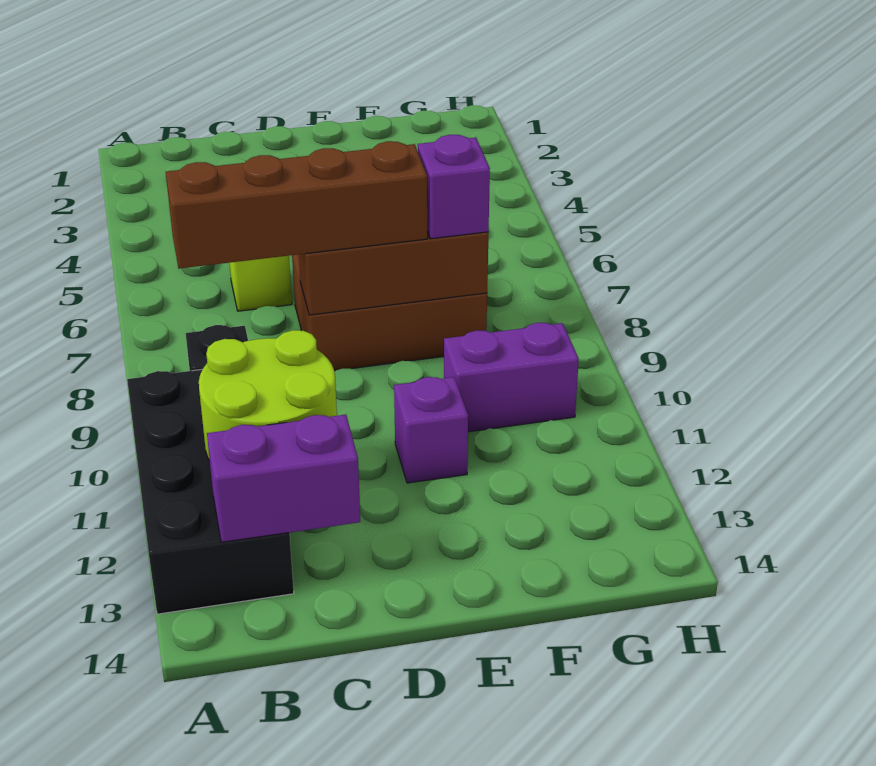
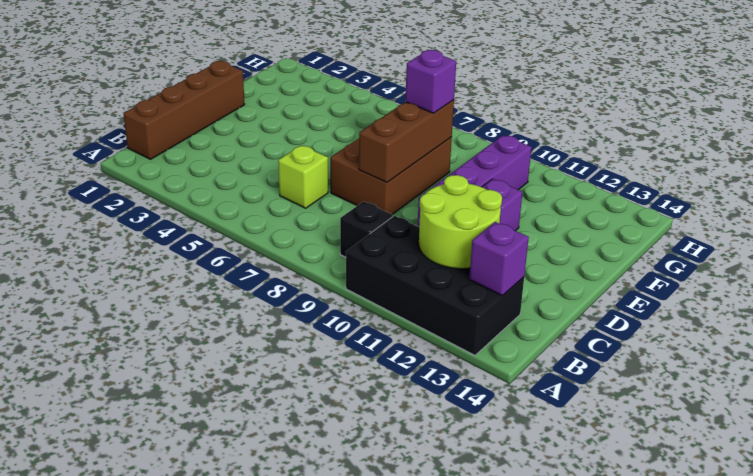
brown brick B8:E8 level 3 -> brown brick B1:E1 level 1
purple brick B13:C13 level 2 -> purple brick B13 level 2
purple brick F10:G10 level 1 -> purple brick D10:G10 level 1

